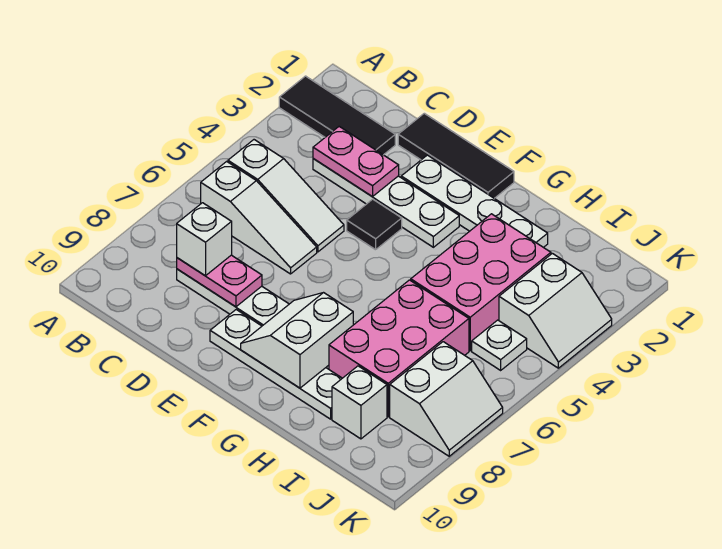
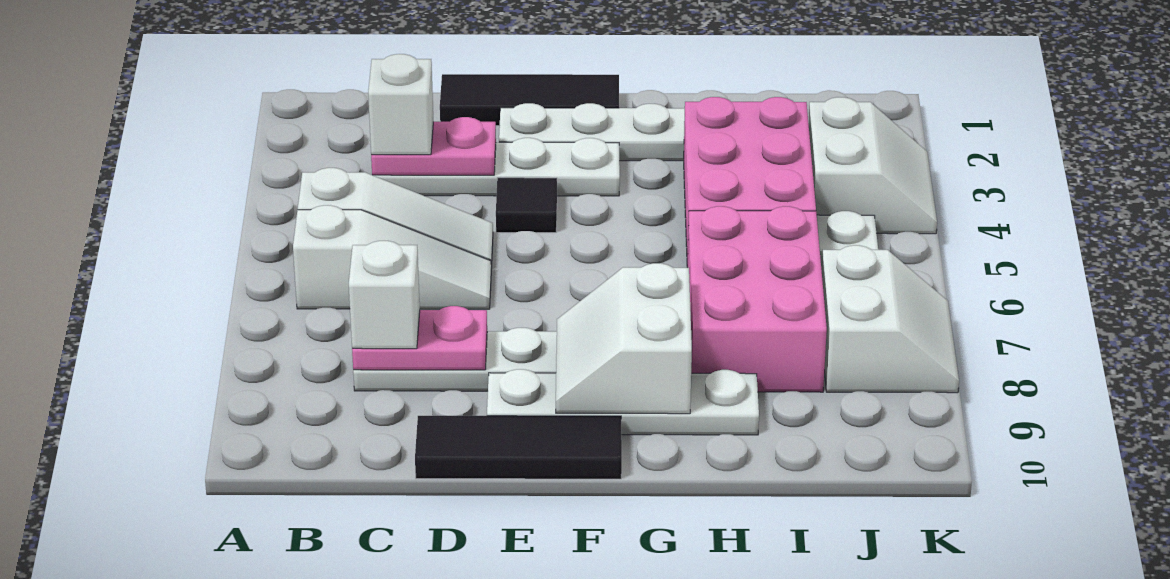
black tile A2:C2 level 1 -> black tile D10:F10 level 1
white brick I9 level 1 -> white brick C3 level 3

